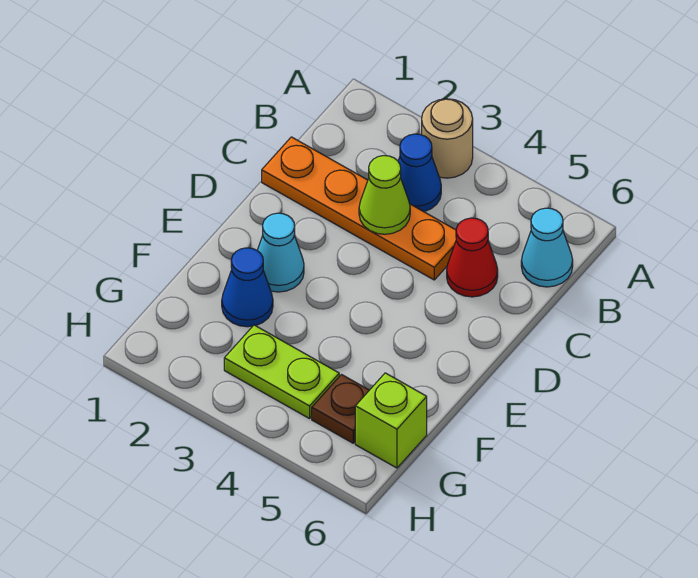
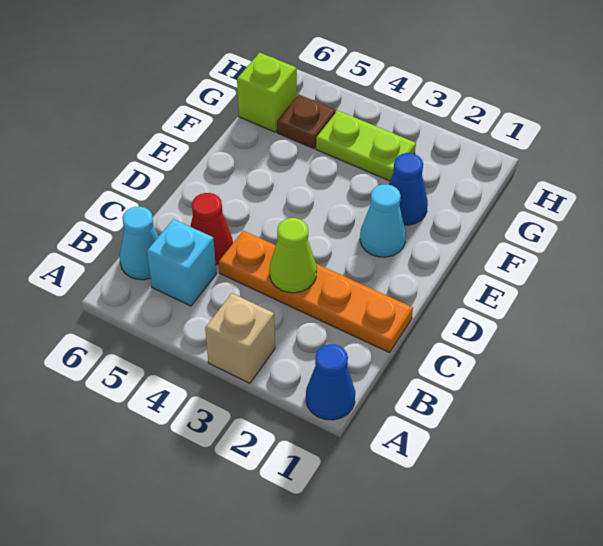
tan round brick A3 level 1 -> tan brick A3 level 1
blue cone B3 level 1 -> blue cone A1 level 1
none -> cyan brick B5 level 1

